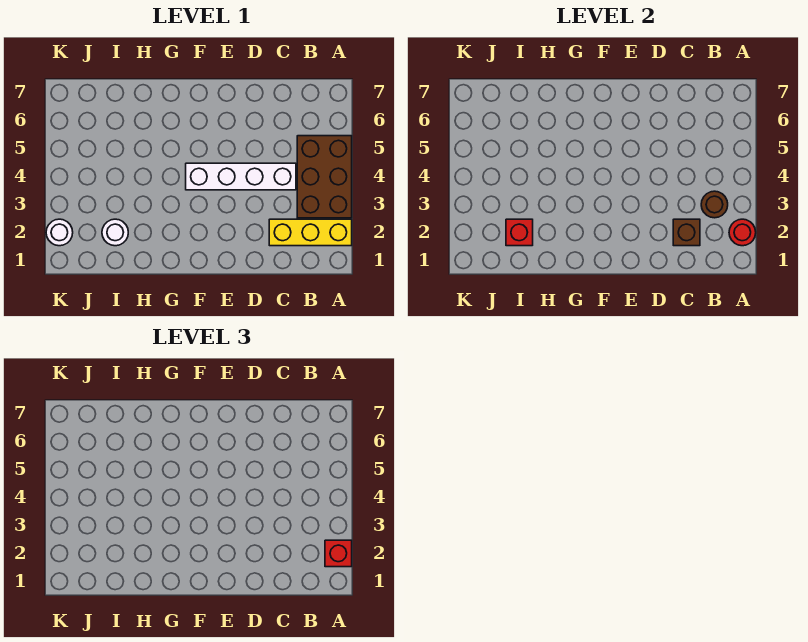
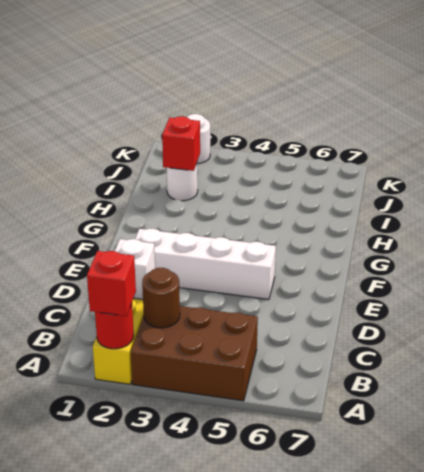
brown brick C2 level 2 -> white brick C2 level 2
white brick C4:F4 level 1 -> white brick E2:E5 level 1

